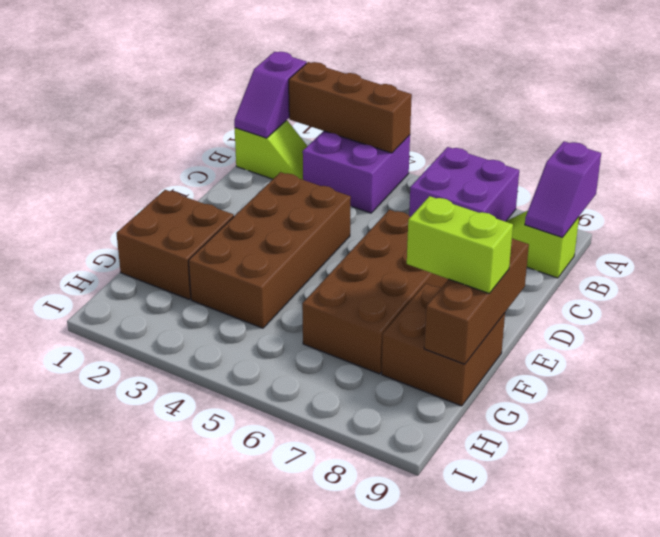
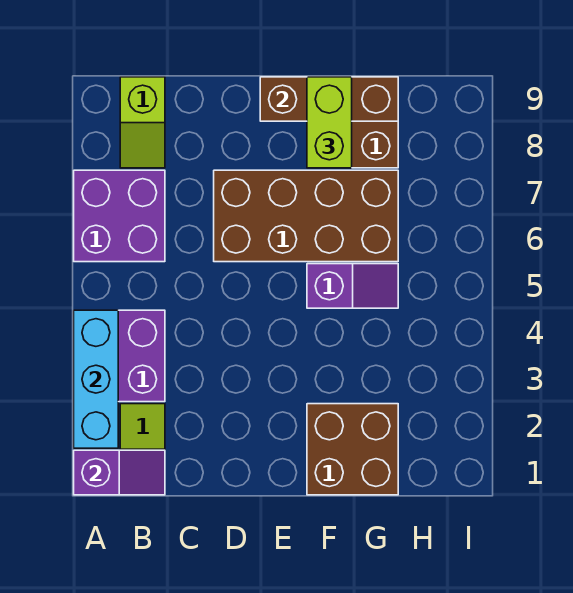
brown brick A2:A4 level 2 -> cyan brick A2:A4 level 2
purple slope A9:B9 level 2 top A -> purple slope F5:G5 level 1 top F
brown brick D3:G4 level 1 -> none

